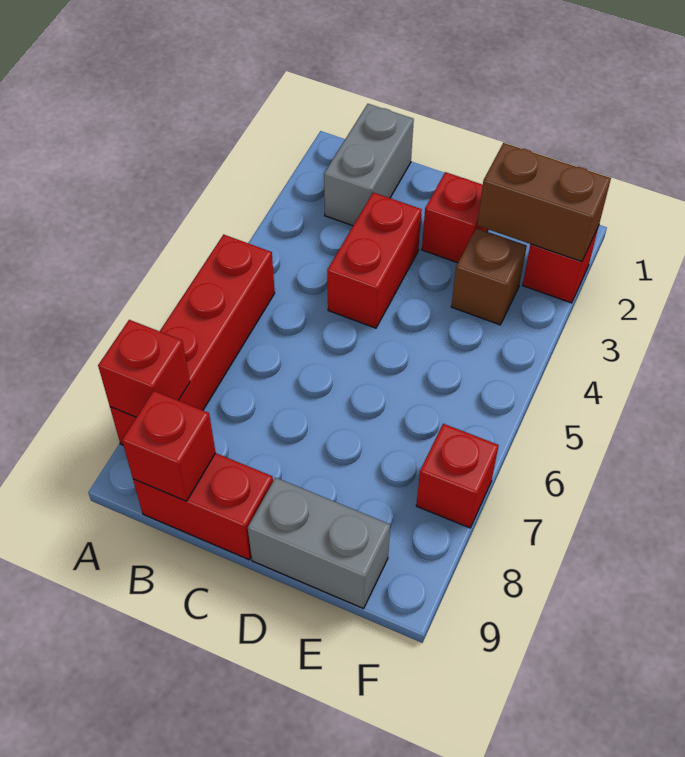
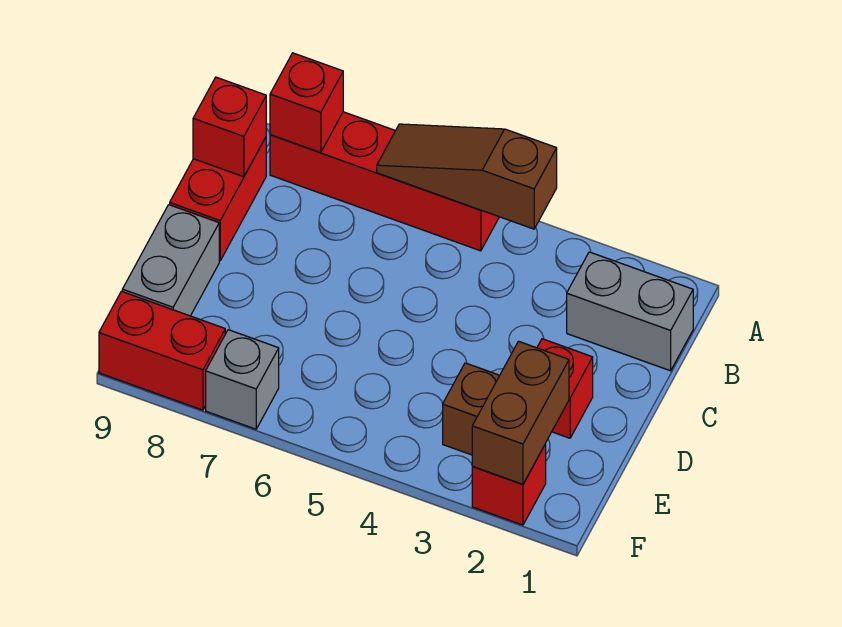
none -> brown slope A4:A6 level 2 top 4
red brick C3:C4 level 1 -> red brick F8:F9 level 1
red brick F7 level 1 -> grey brick F7 level 1

